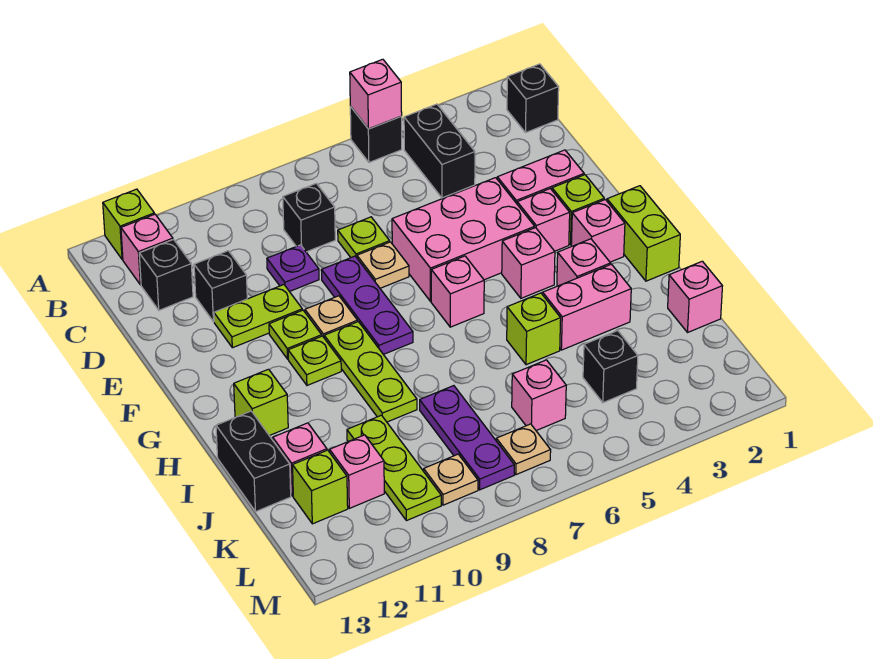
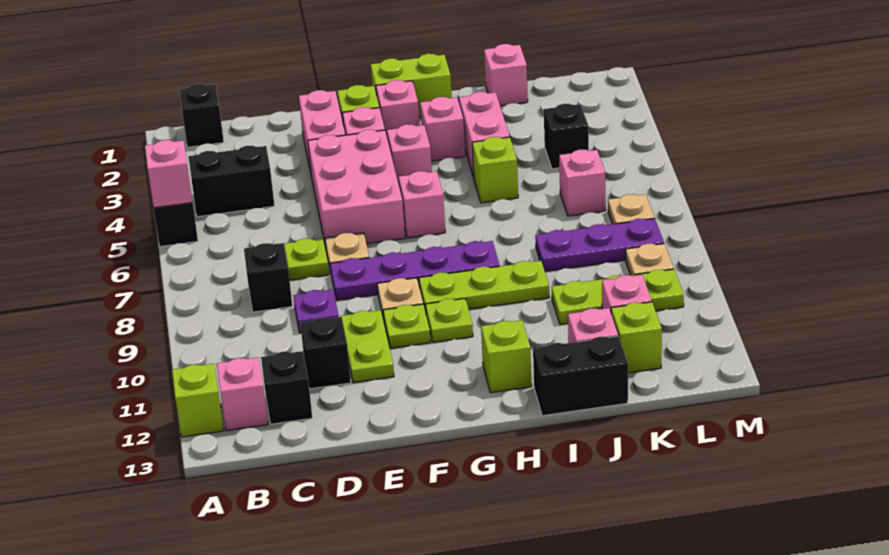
purple plate E8:G8 level 1 -> purple plate E8:H8 level 1

